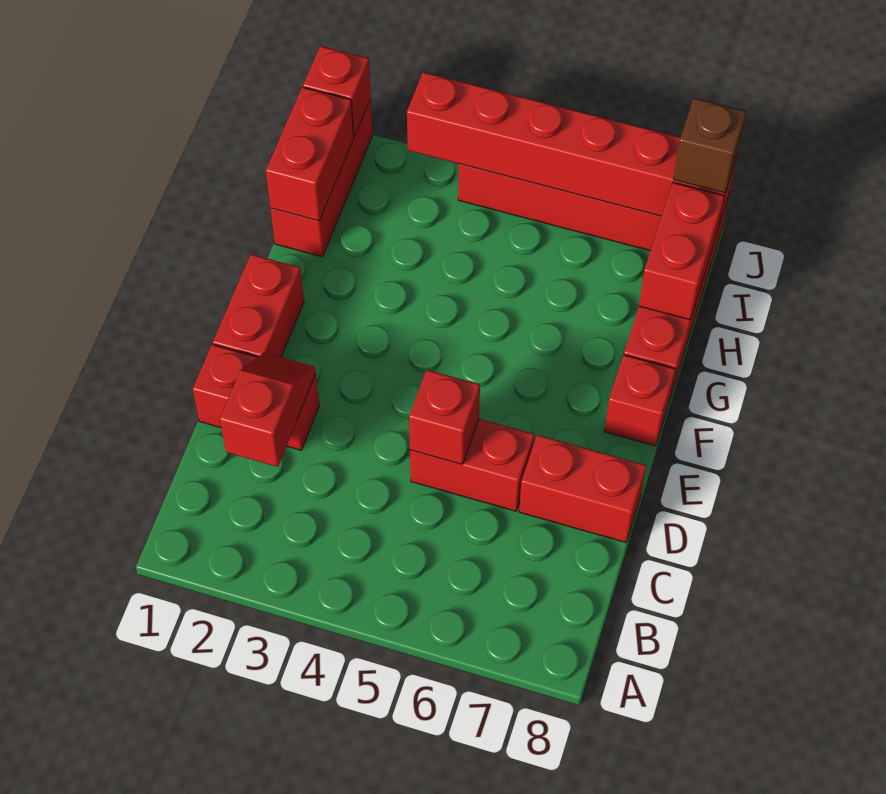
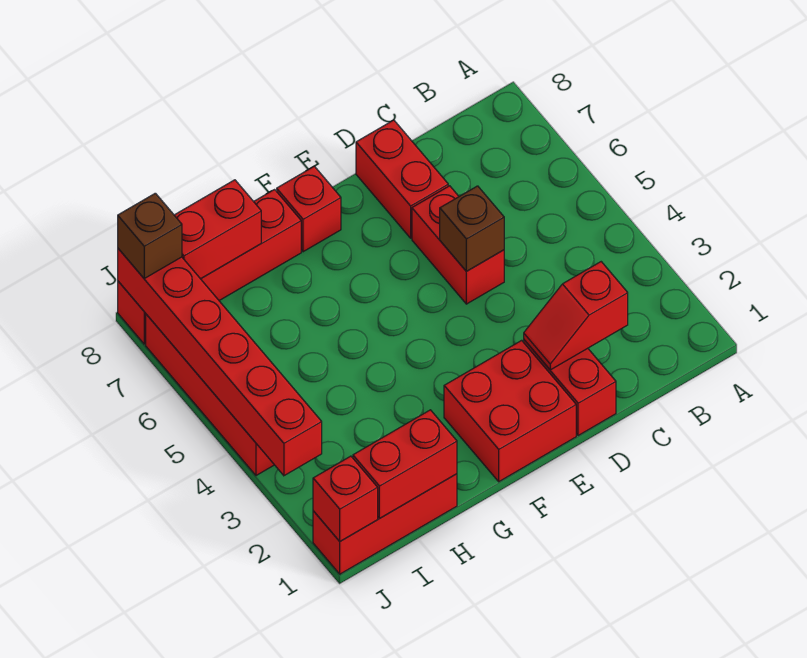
red brick D5 level 2 -> brown brick D5 level 2
red brick E1:F1 level 1 -> red brick E1:F2 level 1

